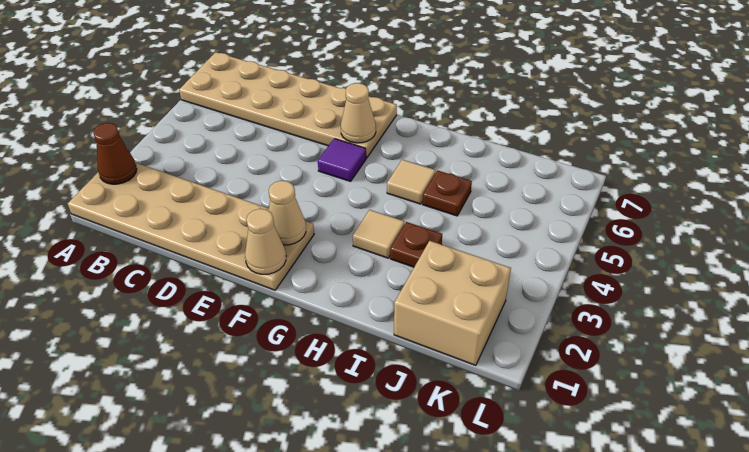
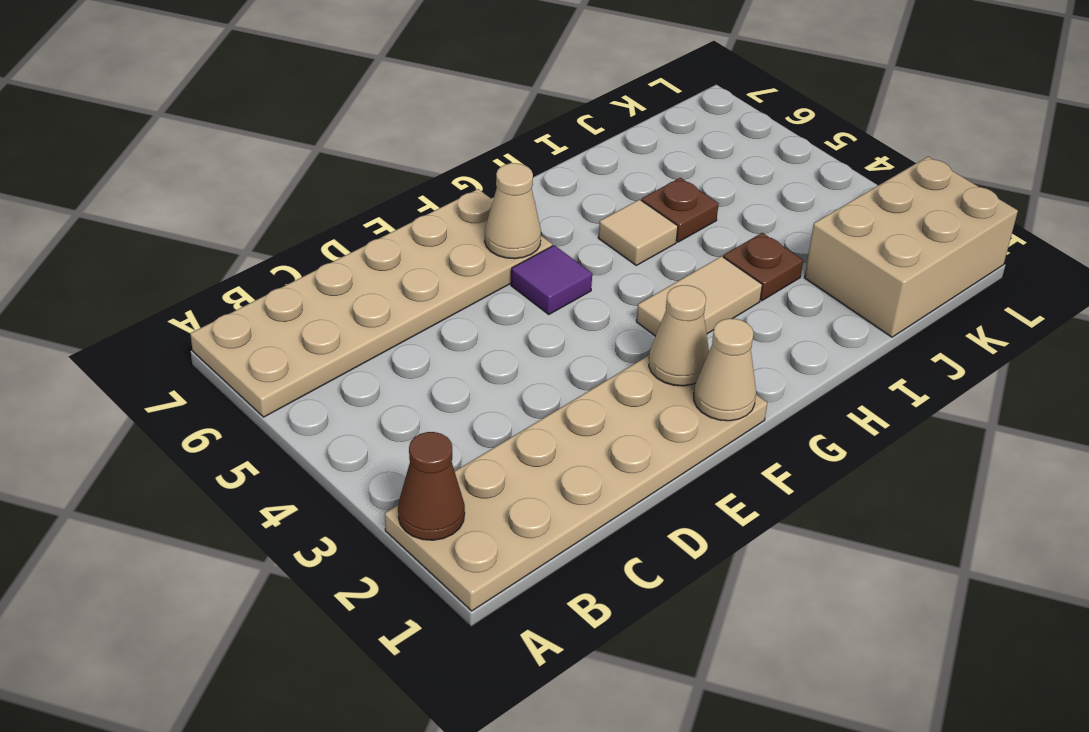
tan tile H3 level 1 -> tan tile G3:H3 level 1
tan brick J1:K2 level 1 -> tan brick J1:L2 level 1

